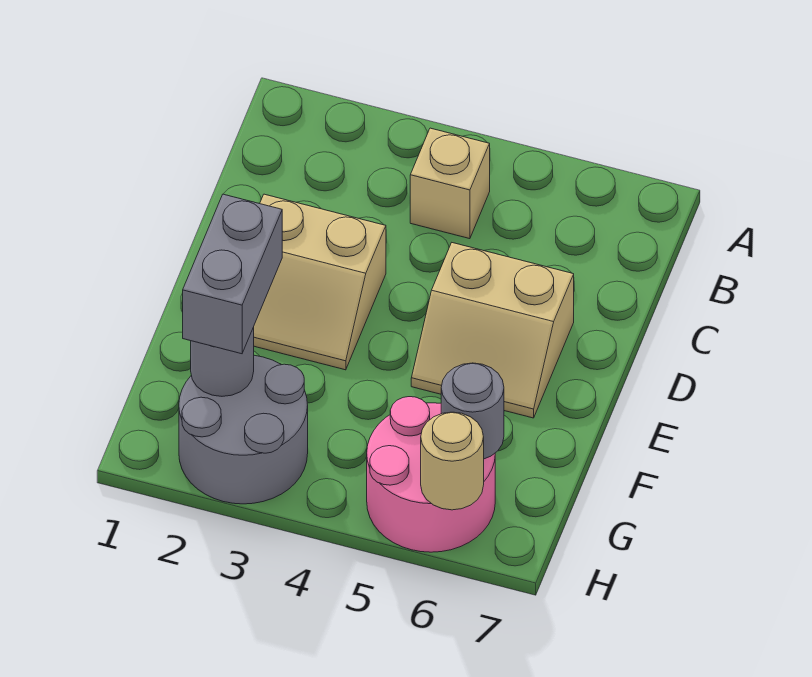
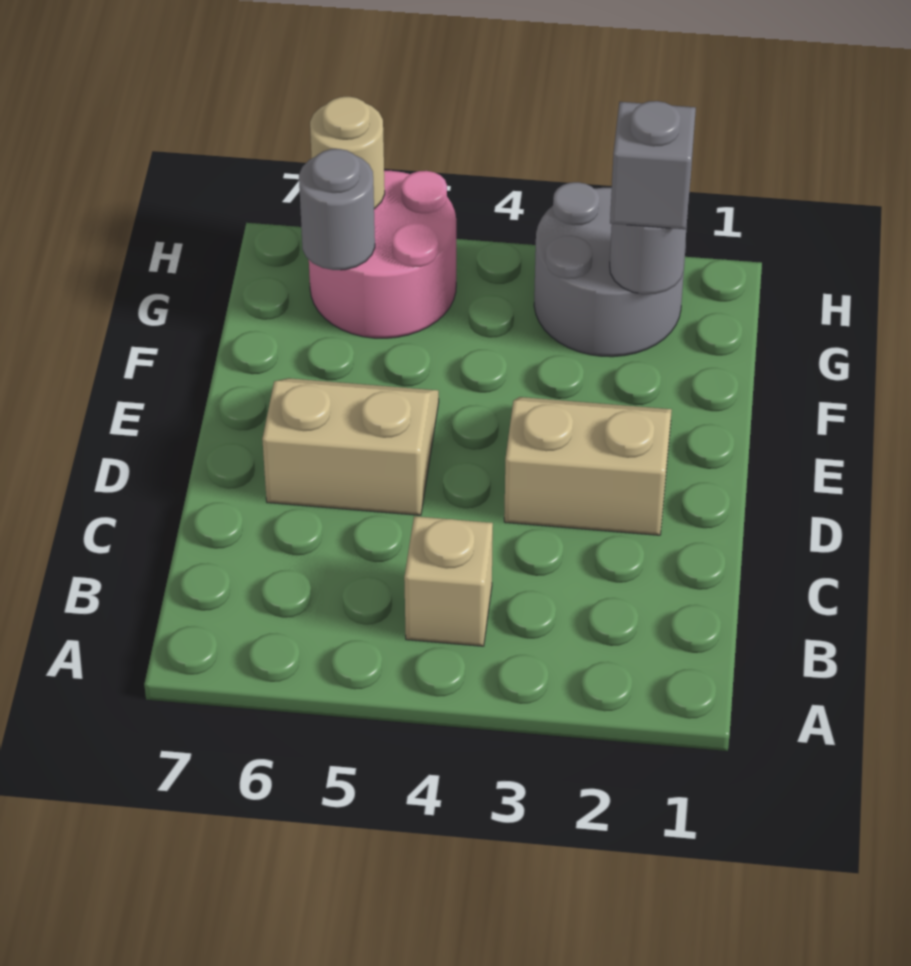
grey brick F2:G2 level 3 -> grey brick G2 level 3

